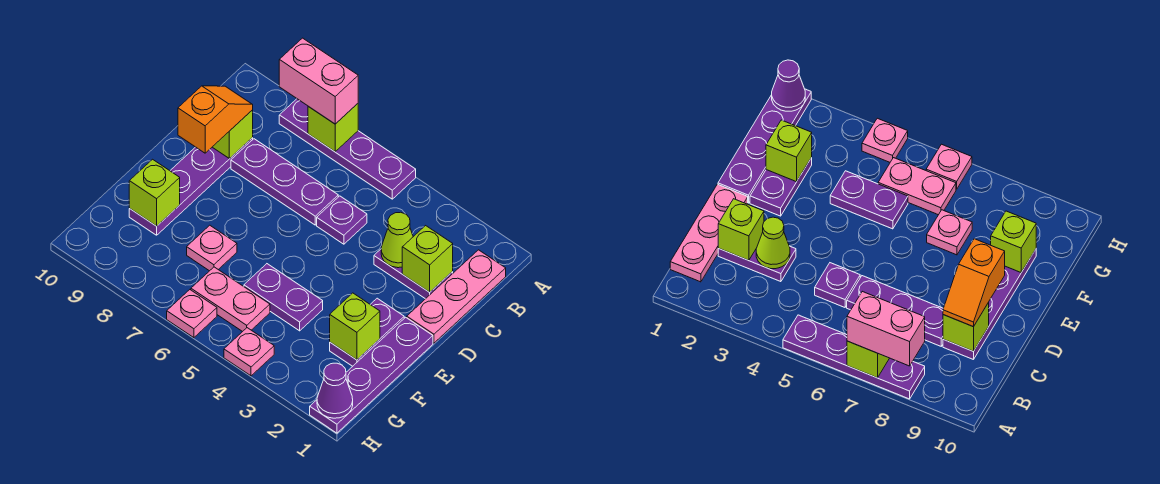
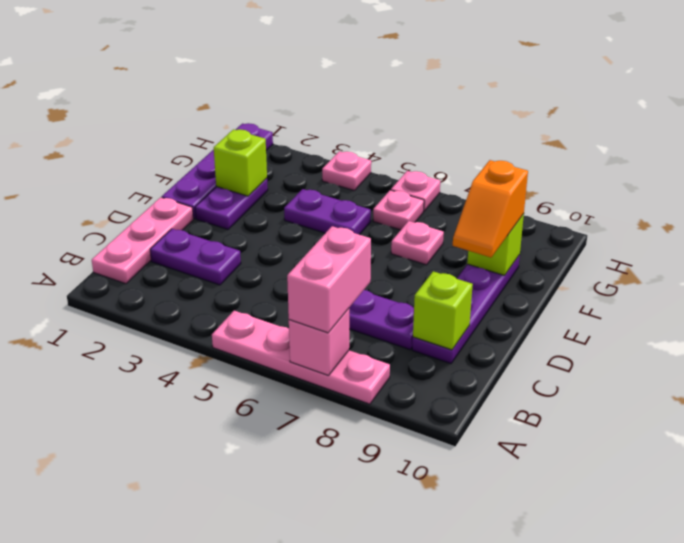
purple plate A5:A8 level 1 -> pink plate A5:A8 level 1
lime brick A7 level 2 -> pink brick A7 level 2
pink brick A7:A8 level 3 -> pink brick A7:B7 level 3
lime brick C2 level 2 -> none
lime cone C3 level 2 -> none
purple plate C5 level 1 -> none
orange slope C9:D9 level 3 top D -> orange slope E9:F9 level 3 top F
pink plate G5:G6 level 1 -> pink plate G6 level 1
purple cone H1 level 2 -> none

